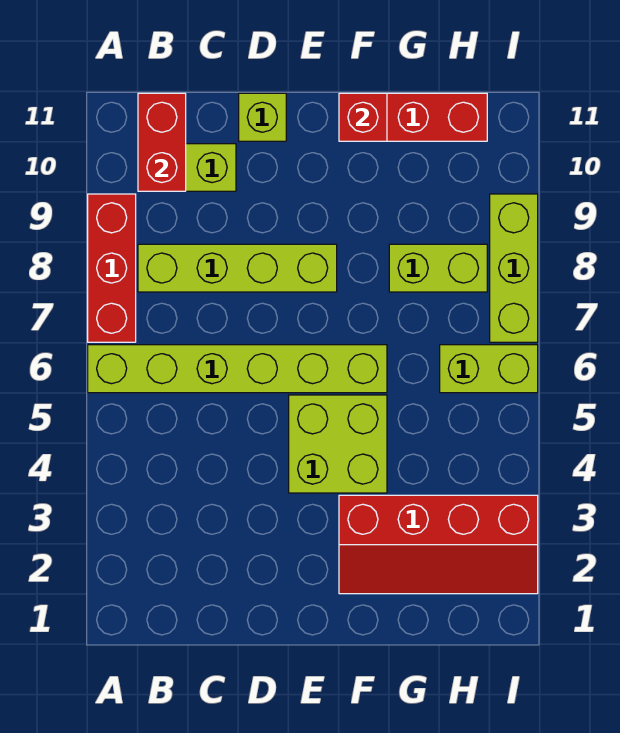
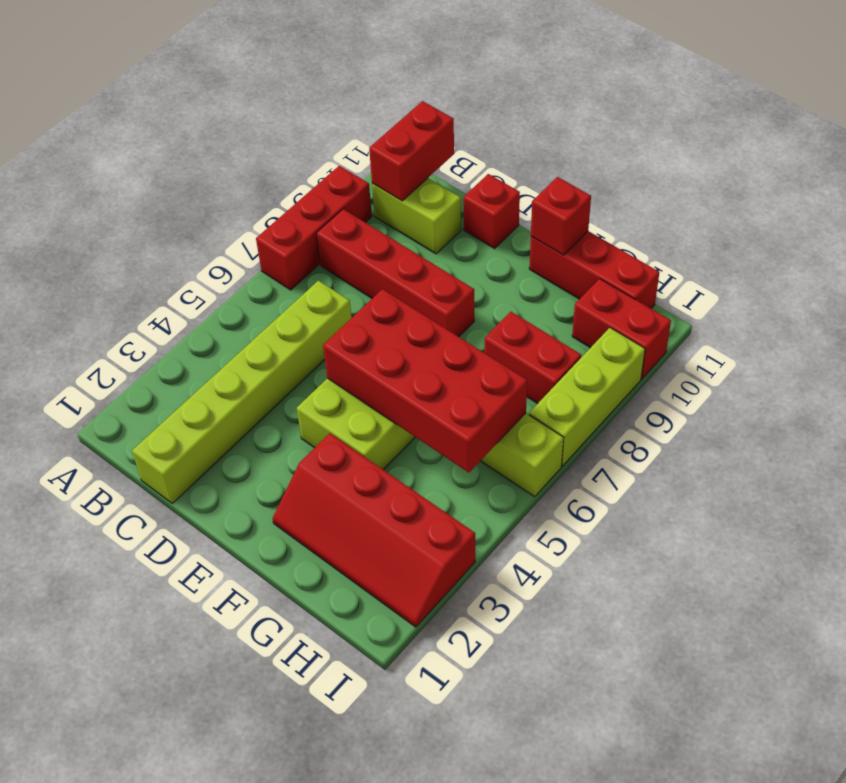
lime brick A6:F6 level 1 -> lime brick C1:C6 level 1
lime brick B8:E8 level 1 -> red brick B8:E8 level 1
lime brick D11 level 1 -> red brick D11 level 1
none -> red brick E5:H6 level 2
lime brick G8:H8 level 1 -> red brick G8:H8 level 1
none -> red brick H10:I10 level 1

